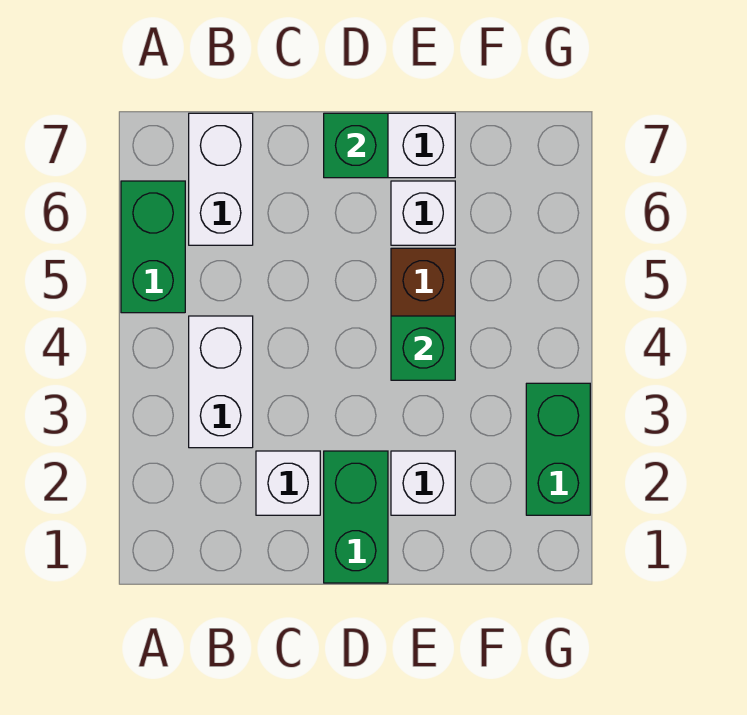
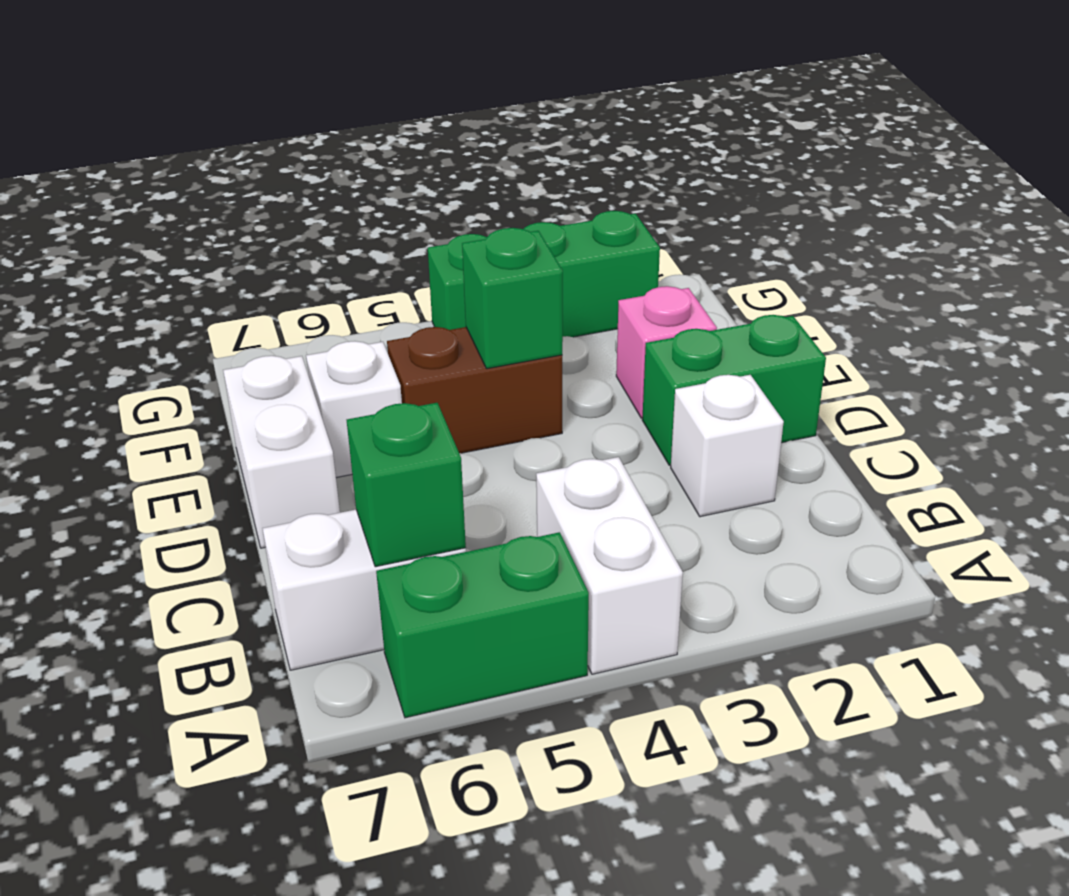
white brick B3:B4 level 1 -> white brick A4:B4 level 1
green brick D7 level 2 -> green brick B6 level 2
white brick E2 level 1 -> pink brick E2 level 1
green brick G2:G3 level 1 -> green brick G2:G4 level 1

